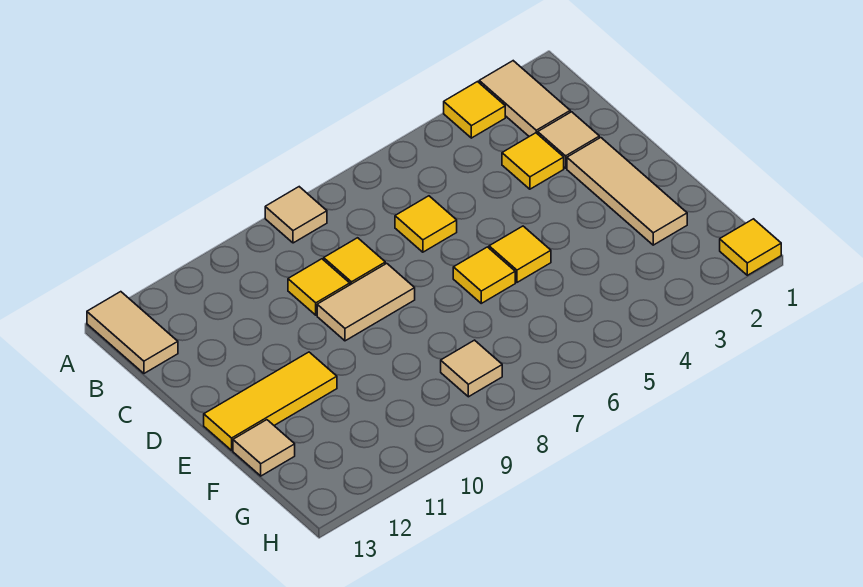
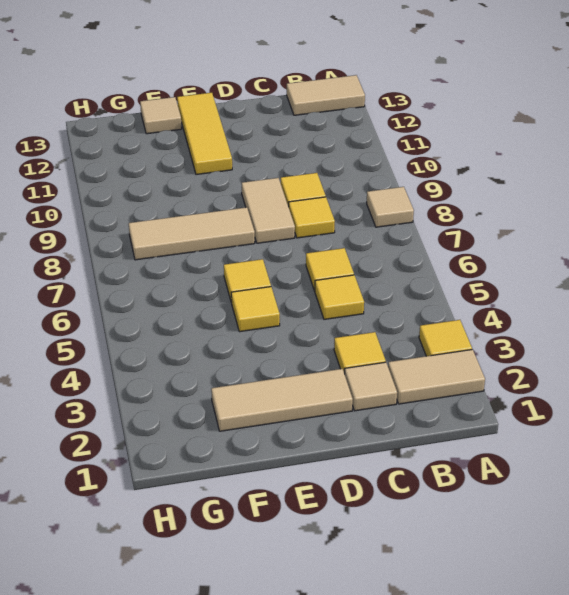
tan tile G8 level 1 -> tan tile E8:G8 level 1
yellow tile H1 level 1 -> yellow tile C5 level 1

